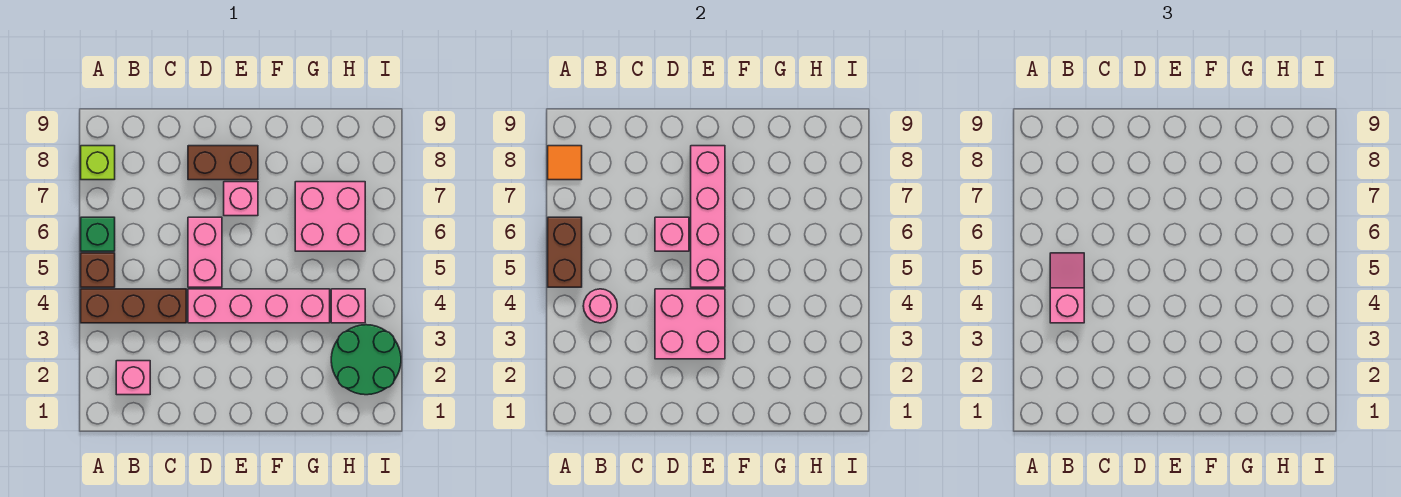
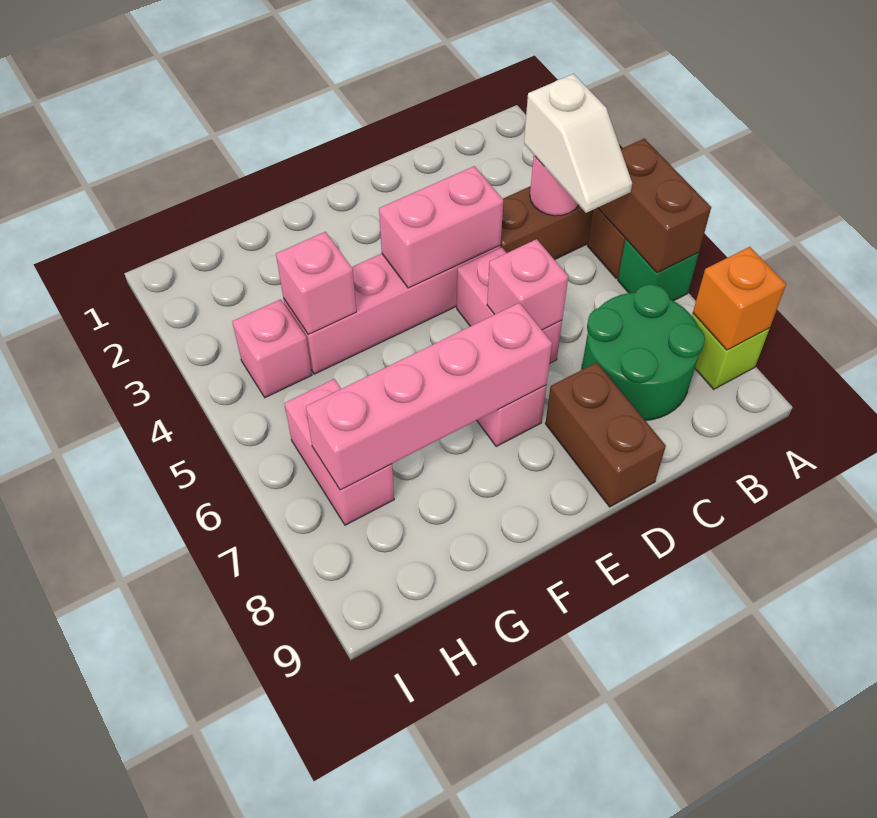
orange tile A8 level 2 -> orange brick A8 level 2
pink brick B2 level 1 -> pink brick G4 level 2
pink slope B4:B5 level 3 top 4 -> white slope B4:B5 level 3 top 4
pink brick D3:E4 level 2 -> pink brick D4:E4 level 2
brown brick D8:E8 level 1 -> brown brick D8:D9 level 1
pink brick E5:E8 level 2 -> pink brick E7:H7 level 2
pink brick G6:H7 level 1 -> pink brick H6:H7 level 1
green round brick H2:I3 level 1 -> green round brick B7:C8 level 1

